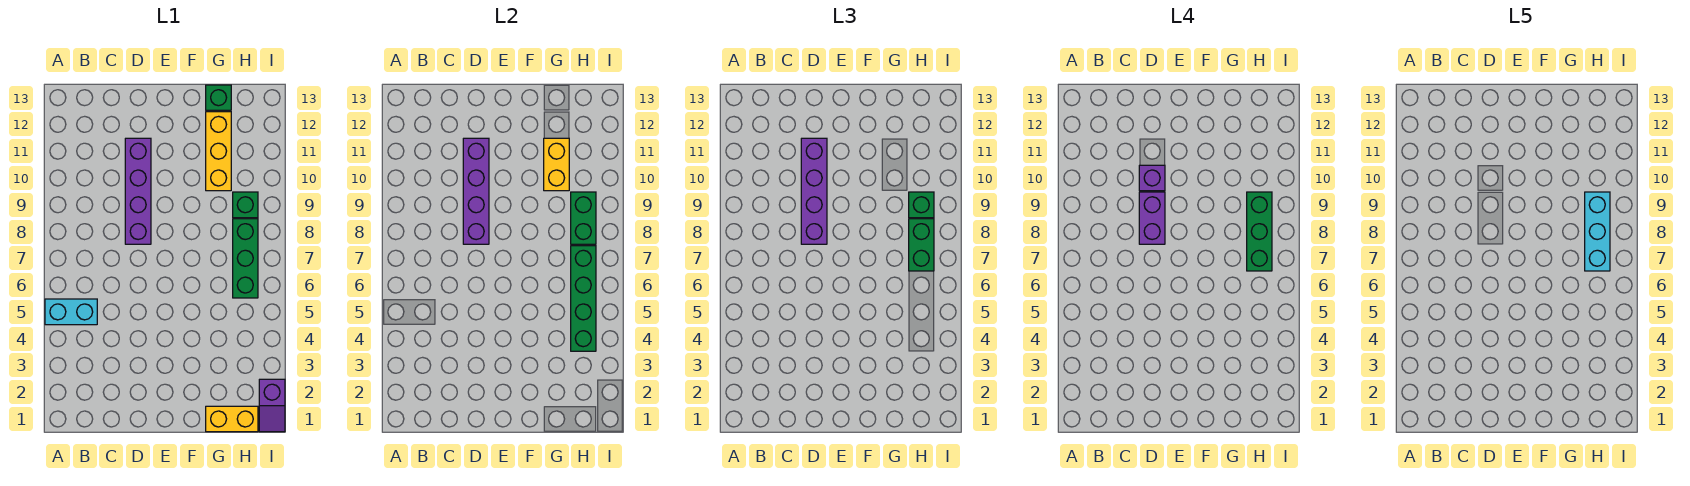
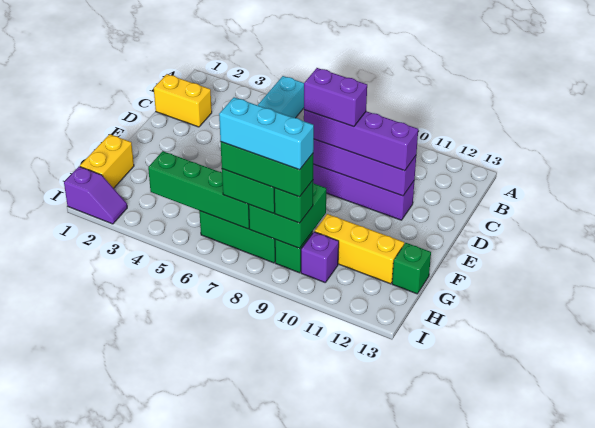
purple brick D10 level 4 -> purple brick H10 level 1
yellow brick G10:G11 level 2 -> yellow brick C1:C2 level 1
green brick H8:H9 level 2 -> green brick G8:H9 level 2
purple slope I1:I2 level 1 top 2 -> purple slope I1:I2 level 1 top 1

